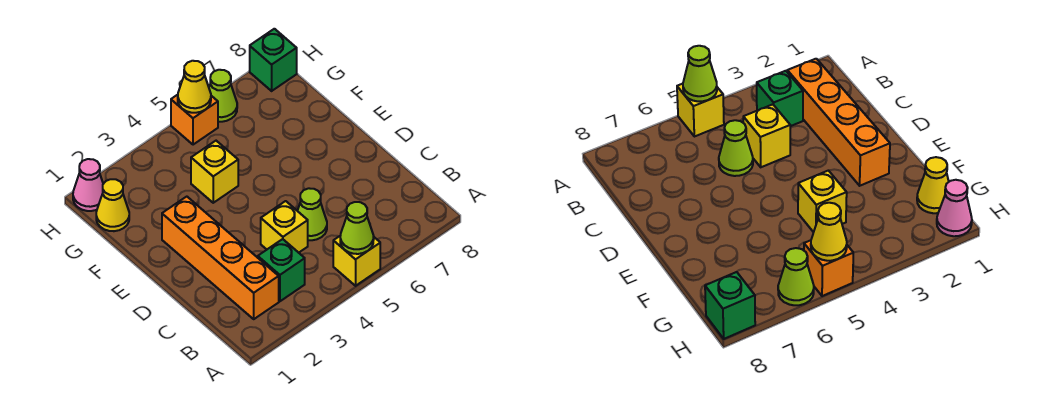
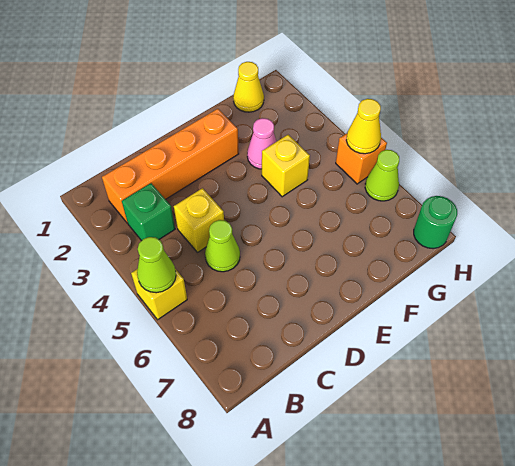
pink cone H1 level 1 -> pink cone F3 level 1
green brick H8 level 1 -> green round brick H8 level 1

